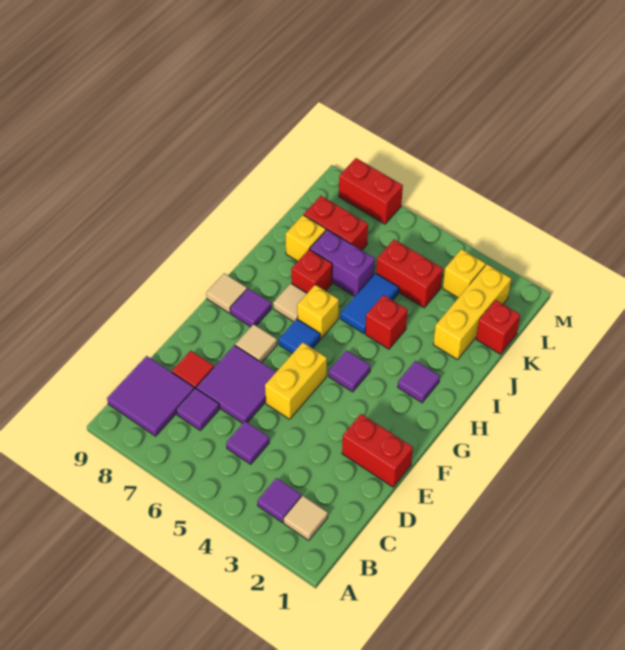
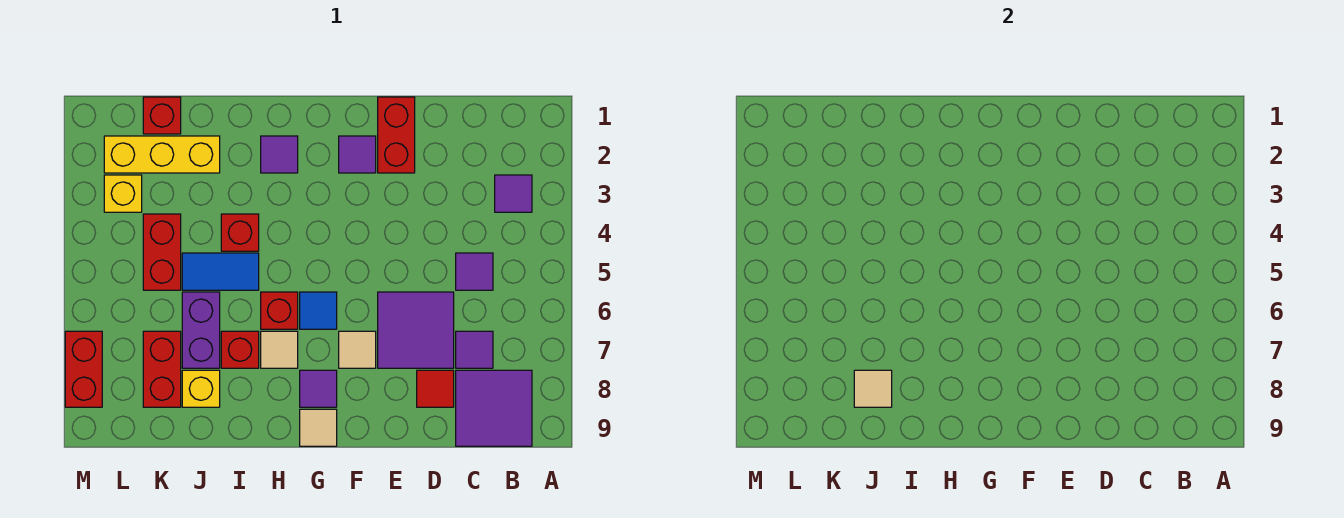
tan tile B2 level 1 -> tan tile J8 level 2
yellow brick E5:F5 level 1 -> none
purple tile G4 level 1 -> purple tile F2 level 1
yellow brick H6 level 1 -> red brick H6 level 1

